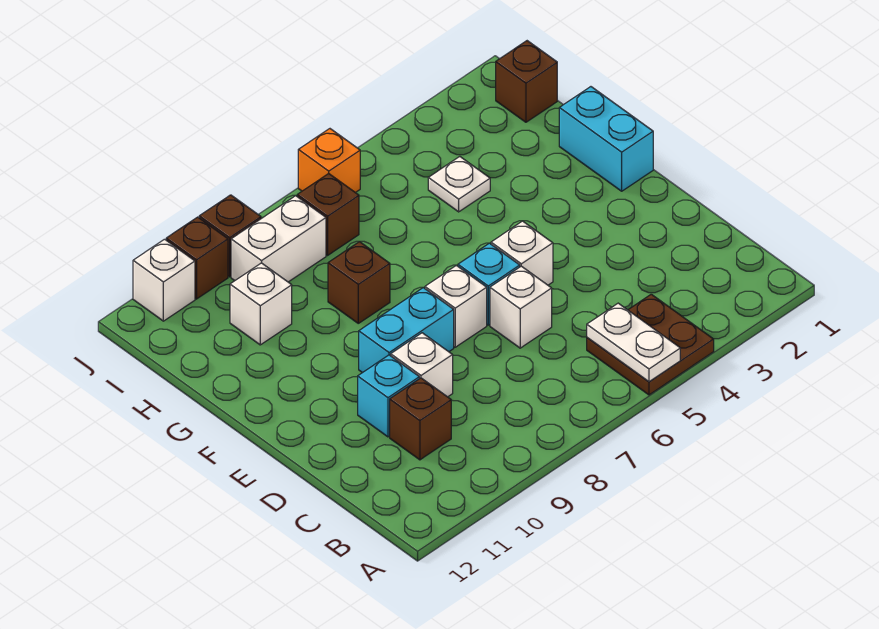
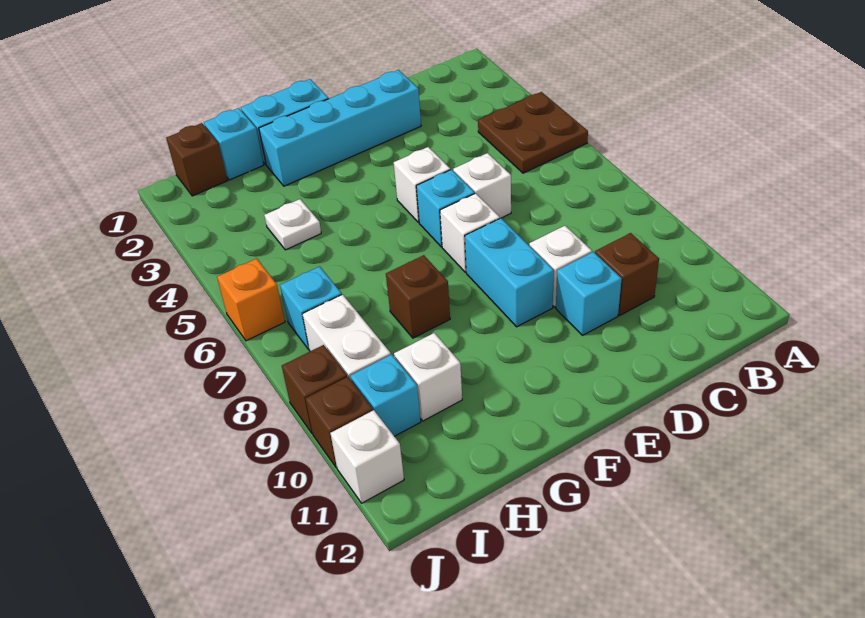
white plate A5:B5 level 2 -> none
none -> cyan brick D2:G2 level 1
none -> cyan brick H1 level 1
brown brick I7 level 1 -> cyan brick I7 level 1
none -> cyan brick I10 level 1

